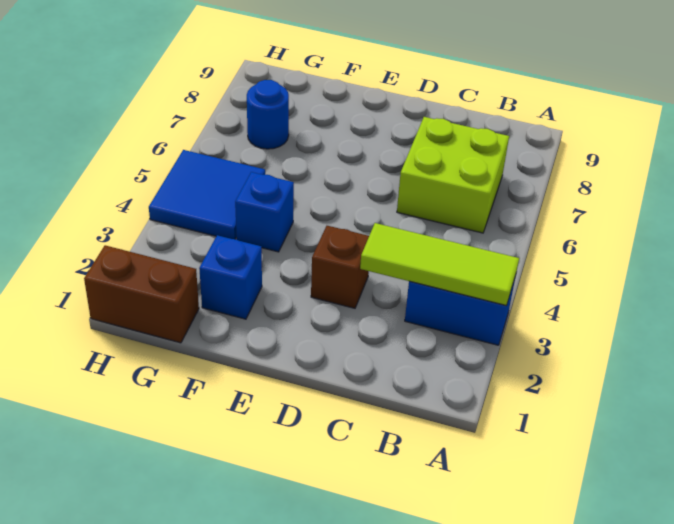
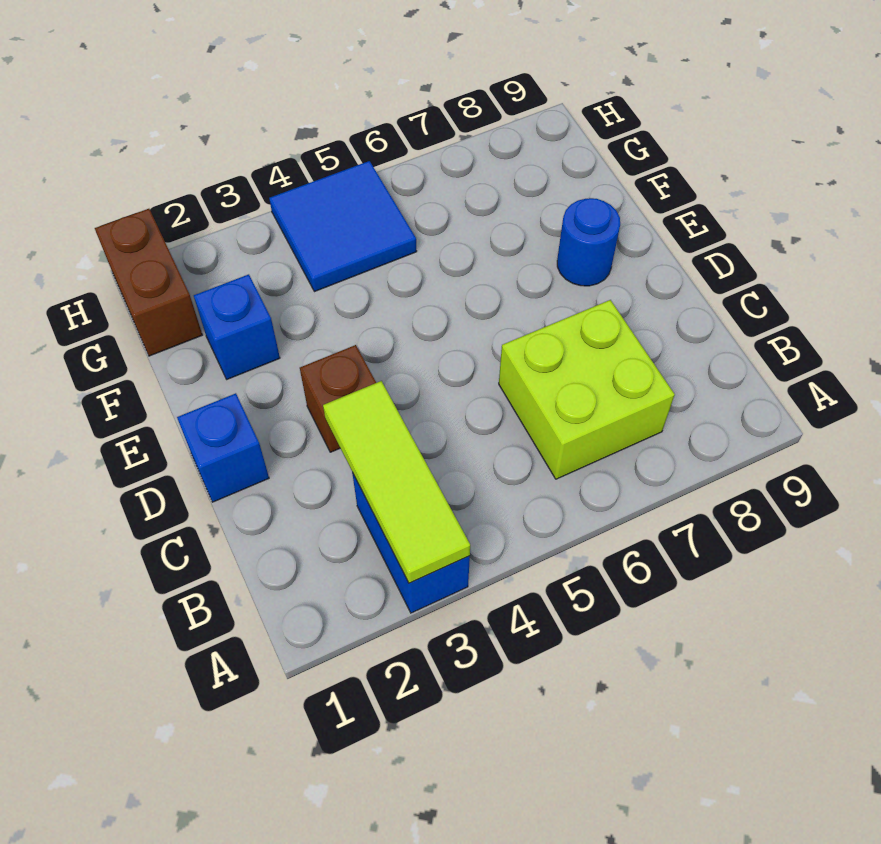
blue brick F4 level 1 -> blue brick D1 level 1
blue round brick G7 level 1 -> blue round brick E8 level 1

